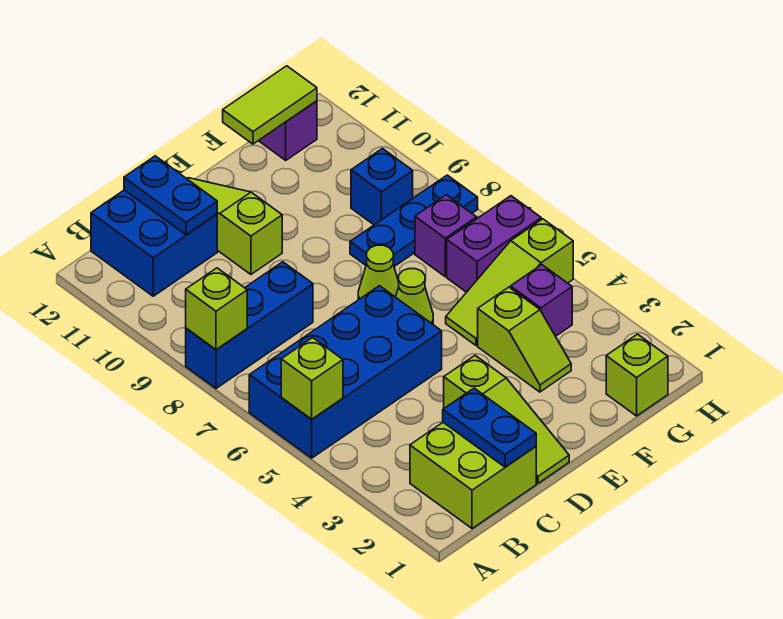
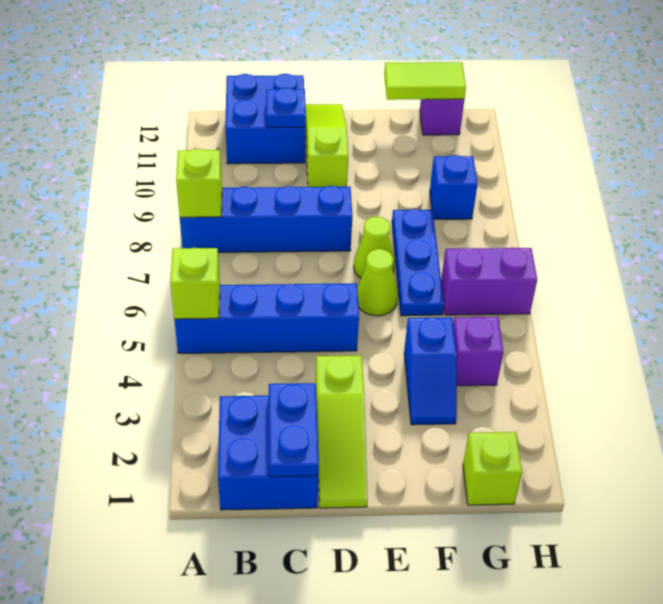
blue brick A5:D6 level 1 -> blue brick A5:D5 level 1
blue brick A8:C8 level 1 -> blue brick A8:D8 level 1
lime brick B1:C2 level 1 -> blue brick B1:C2 level 1
blue plate C11:C12 level 2 -> blue plate C11 level 2
lime slope F3:F4 level 1 top 4 -> blue slope F3:F4 level 1 top 4
lime slope F5:H5 level 1 top H -> none
blue plate F8:H8 level 1 -> blue plate F6:F8 level 1
purple brick G7 level 1 -> none

